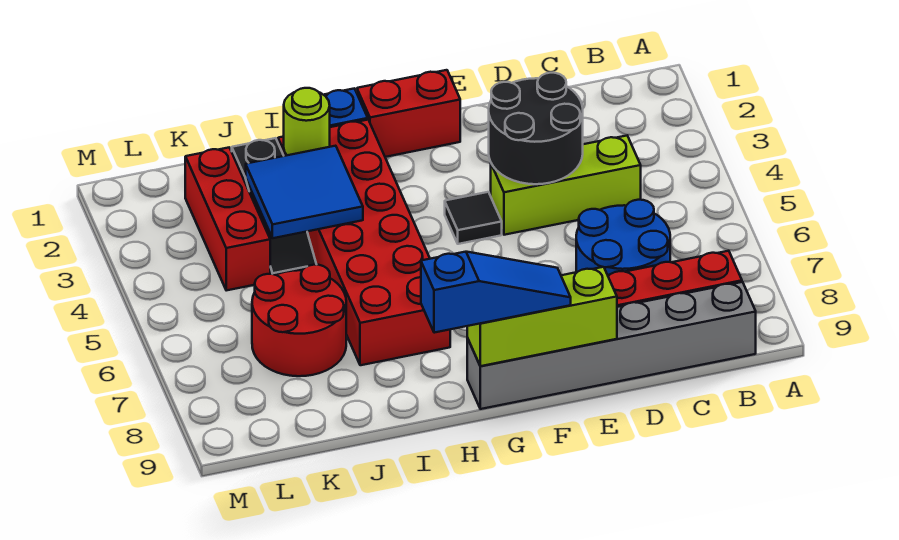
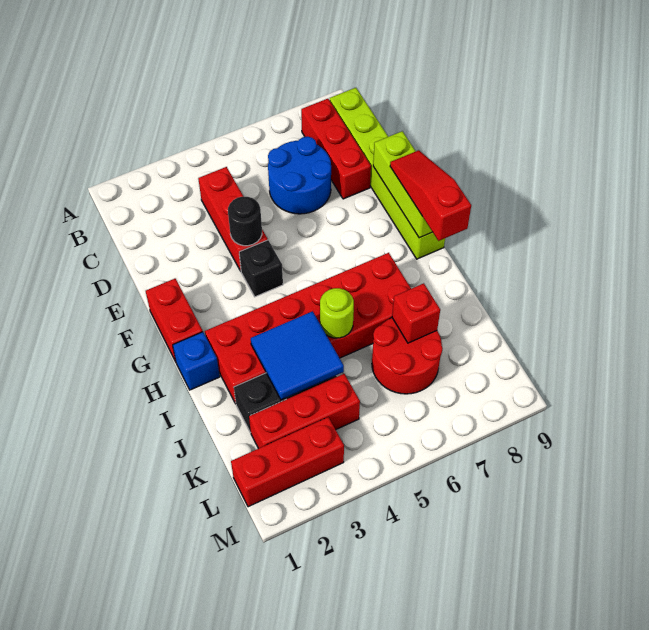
grey brick B9:G9 level 1 -> lime brick B9:G9 level 1
lime brick C4:E4 level 1 -> red brick C4:E4 level 1
black round brick D3:E4 level 2 -> black round brick E4 level 2
black tile F4 level 1 -> black brick F4 level 1
blue slope F9:H9 level 3 top H -> red slope F9:H9 level 3 top H
lime round brick I2 level 2 -> lime round brick I5 level 2
none -> red brick J7 level 2
none -> red brick L1:L3 level 1

